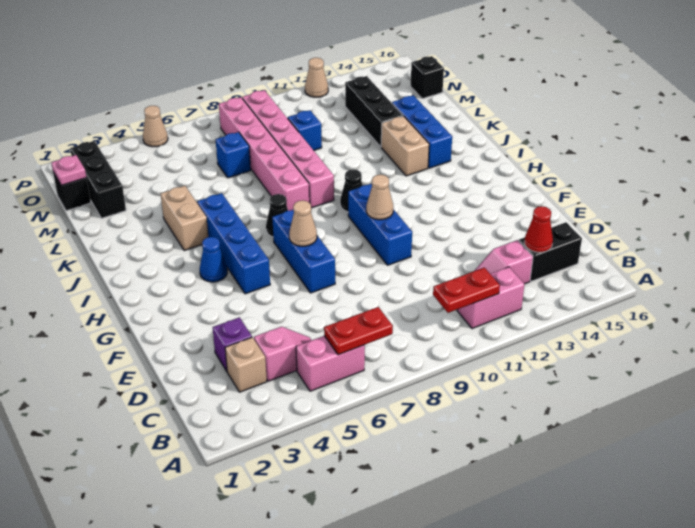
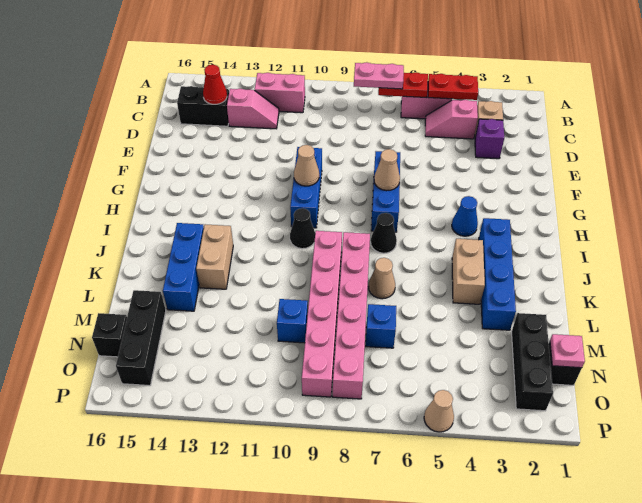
none -> pink plate B7:B8 level 3
red plate B10:B11 level 2 -> red plate B4:B5 level 2
blue brick G5:J5 level 1 -> blue brick I3:L3 level 1
black brick L13:N13 level 1 -> black brick M15:O15 level 1
tan cone P12 level 1 -> tan cone K7 level 1

